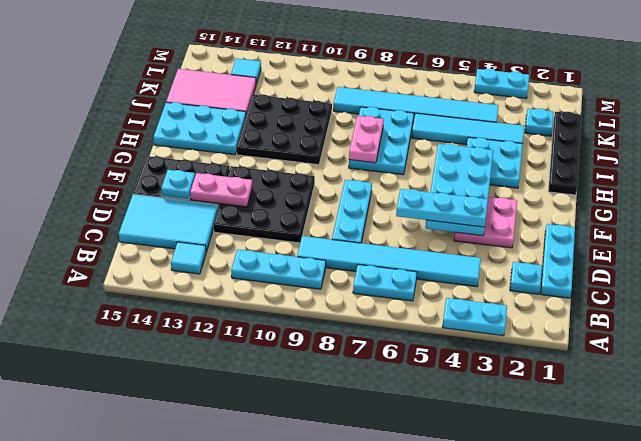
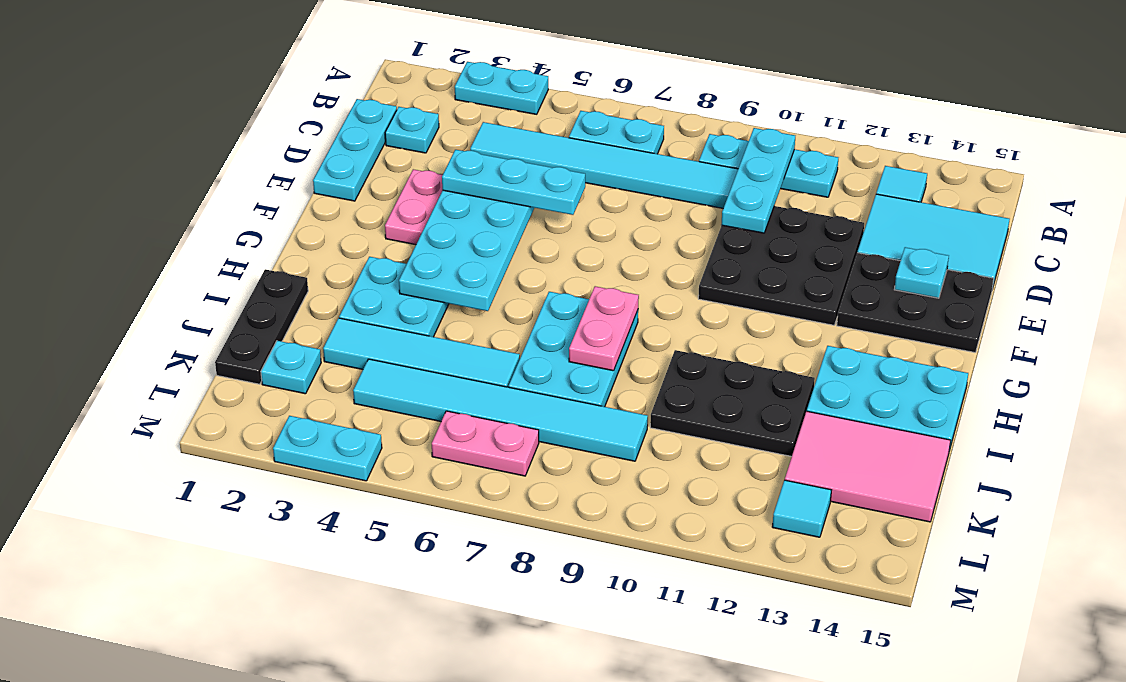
cyan plate D8:F8 level 1 -> cyan plate B10:D10 level 2
pink plate E12:E13 level 2 -> pink plate L6:L7 level 1
black plate H1:K1 level 1 -> black plate I1:K1 level 1
black plate H10:J12 level 1 -> black plate I10:J12 level 1

